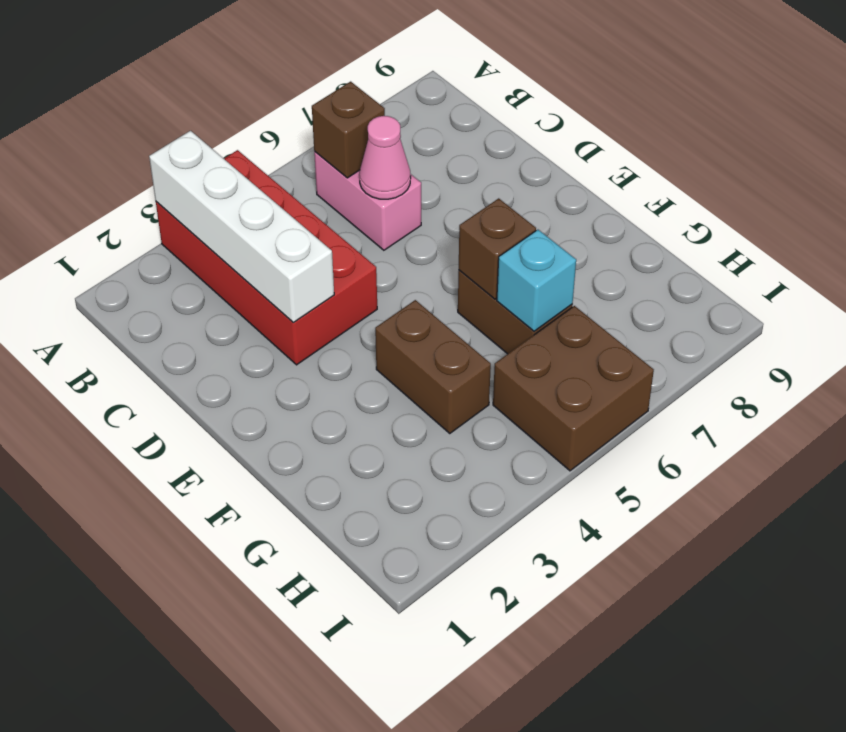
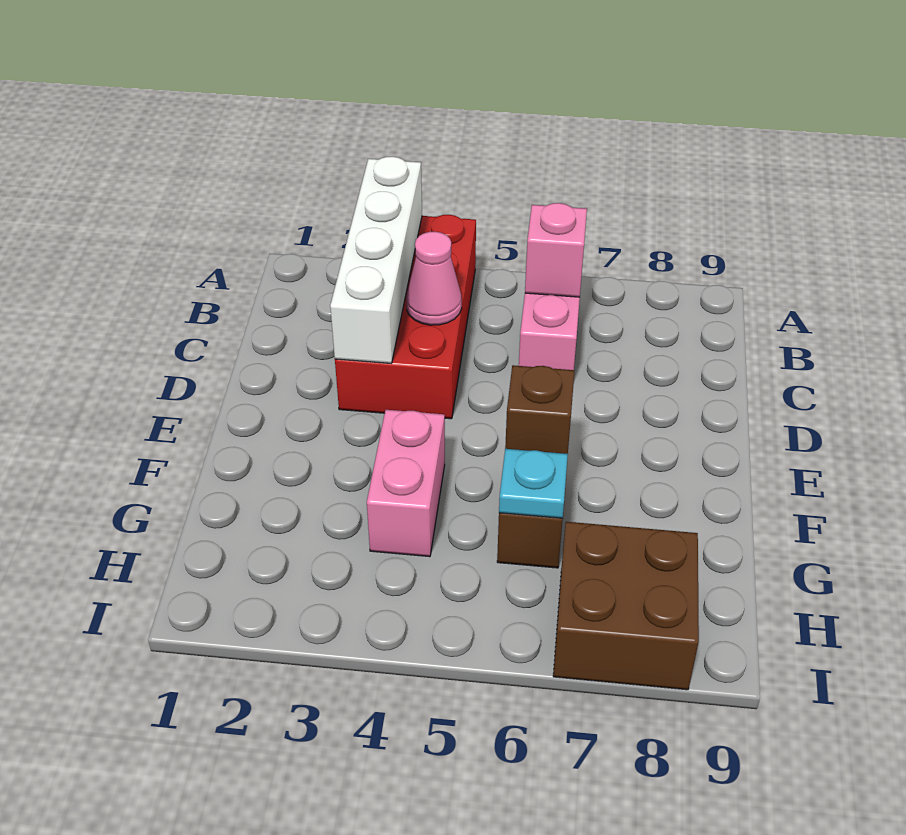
brown brick B6 level 2 -> pink brick B6 level 2
pink cone C6 level 2 -> pink cone C4 level 2
brown brick F4:G4 level 1 -> pink brick F4:G4 level 1
cyan brick G6 level 2 -> cyan plate G6 level 2
brown brick H5:I6 level 1 -> brown brick H7:I8 level 1

